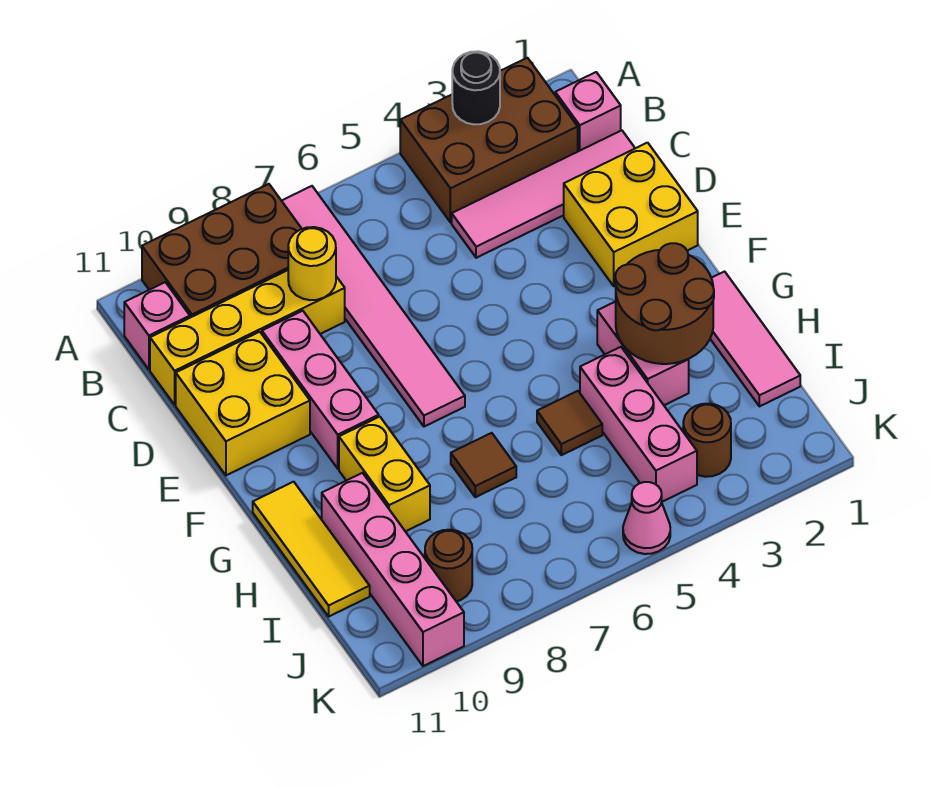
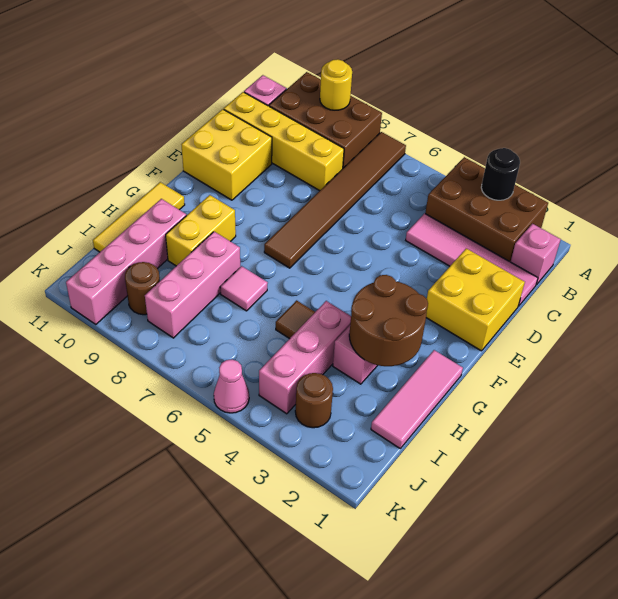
pink tile A7:F7 level 1 -> brown tile A7:F7 level 1
yellow round brick C8 level 2 -> yellow round brick A9 level 2
pink brick D9:F9 level 1 -> pink brick H8:J8 level 1
brown tile H7 level 1 -> pink tile H7 level 1

